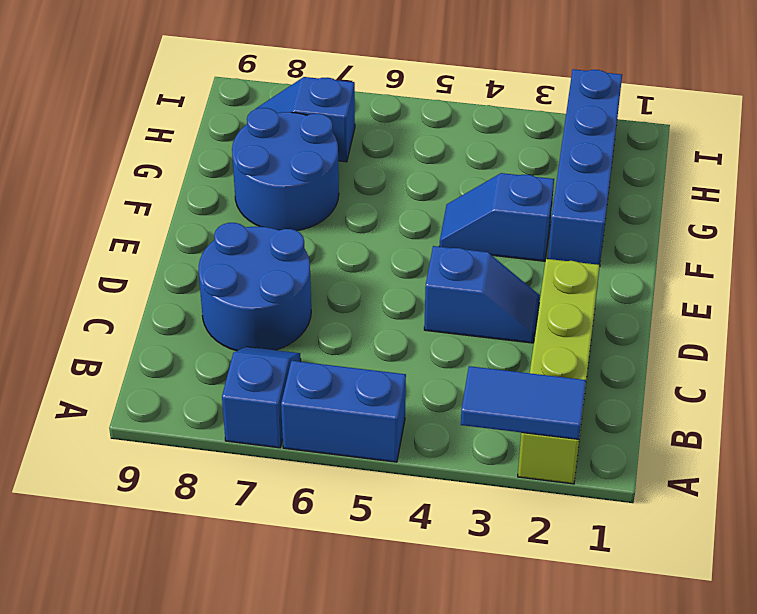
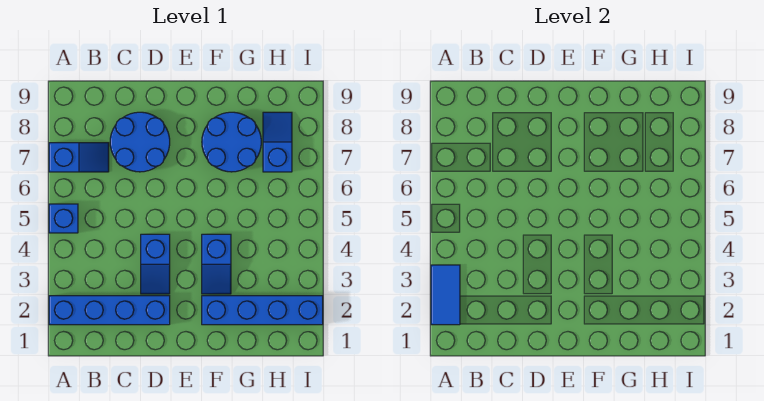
lime brick A2:D2 level 1 -> blue brick A2:D2 level 1
blue brick A5:A6 level 1 -> blue brick A5 level 1
blue slope F3:F4 level 1 top 3 -> blue slope F3:F4 level 1 top 4

